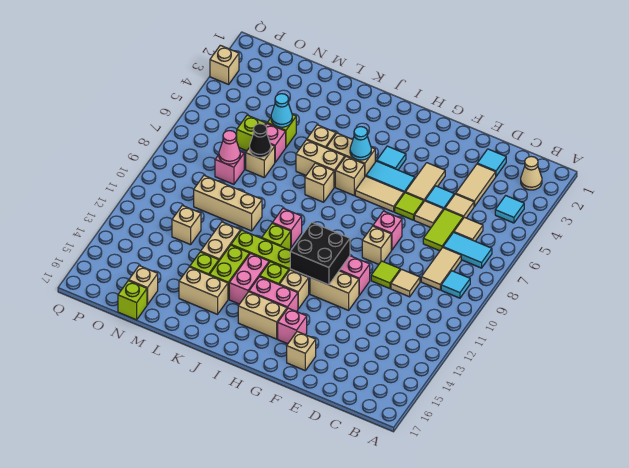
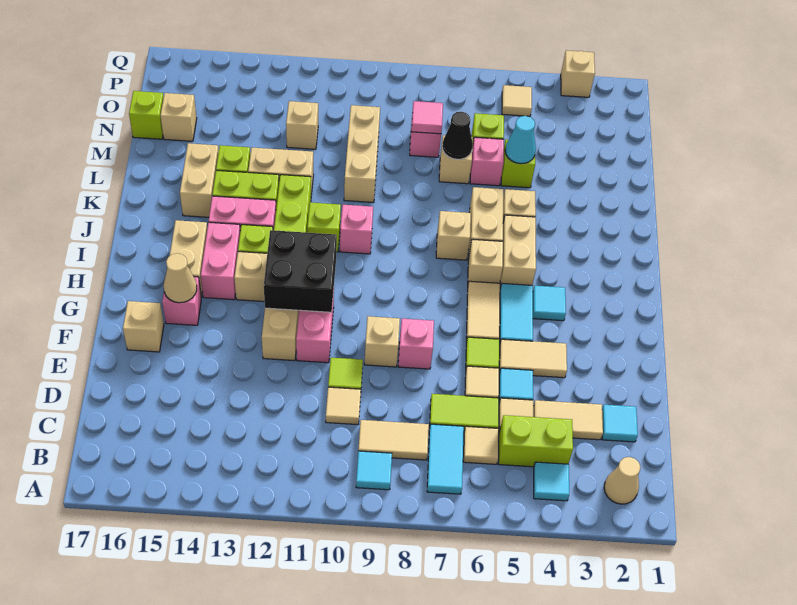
none -> lime brick C4:C5 level 1
none -> tan cone G15 level 2
cyan cone I5 level 2 -> none
pink cone N8 level 2 -> pink tile N8 level 2
none -> tan tile P5 level 1

